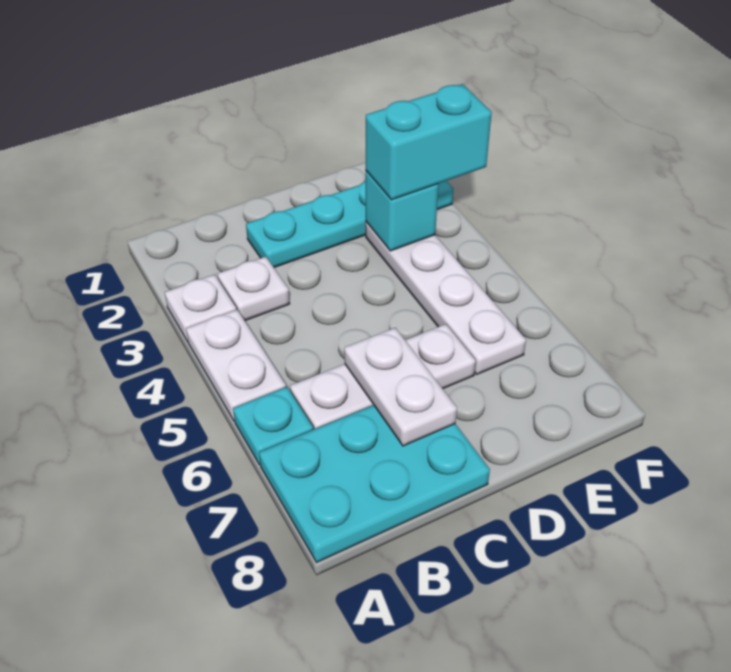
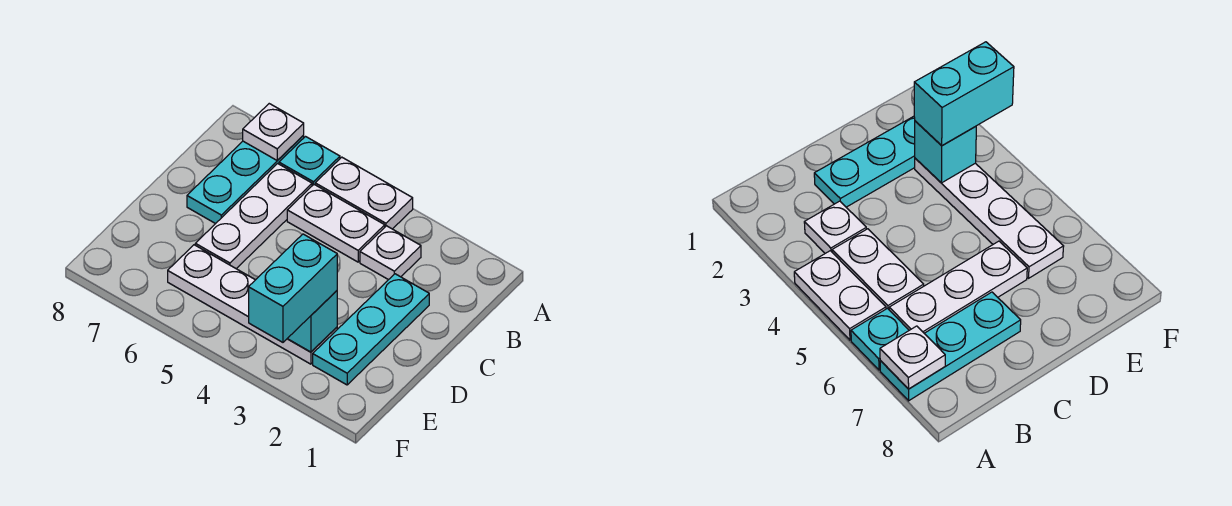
white plate A3 level 1 -> white plate A7 level 2
cyan plate A7:C8 level 1 -> cyan plate A7:C7 level 1
cyan plate C2:F2 level 1 -> cyan plate C2:E2 level 1
white plate C6:C7 level 2 -> white plate B4:B5 level 1

